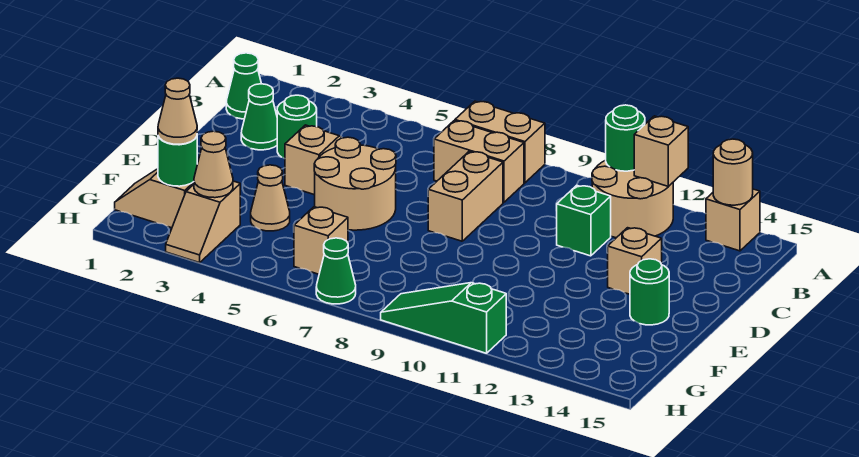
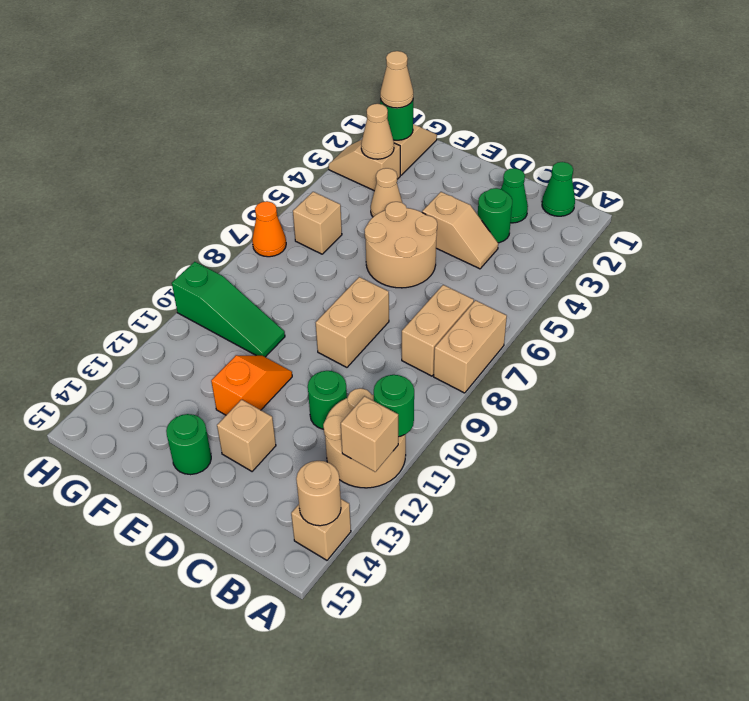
tan brick C8:D8 level 1 -> tan brick D8:D9 level 1
green brick C11 level 1 -> green round brick C11 level 1
none -> orange slope E11:E12 level 1 top 12
green cone H7 level 1 -> orange cone H7 level 1
green slope H9:H11 level 1 top 11 -> green slope F10:H10 level 1 top H

